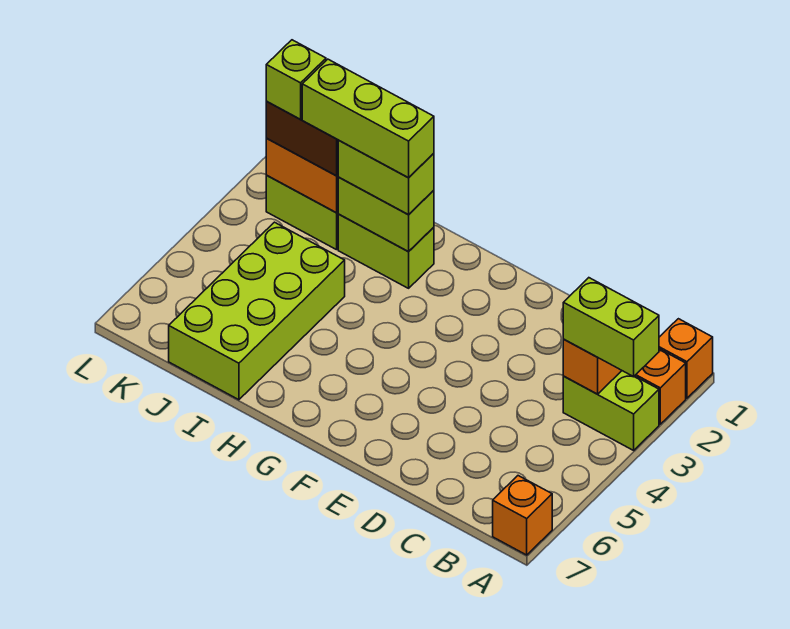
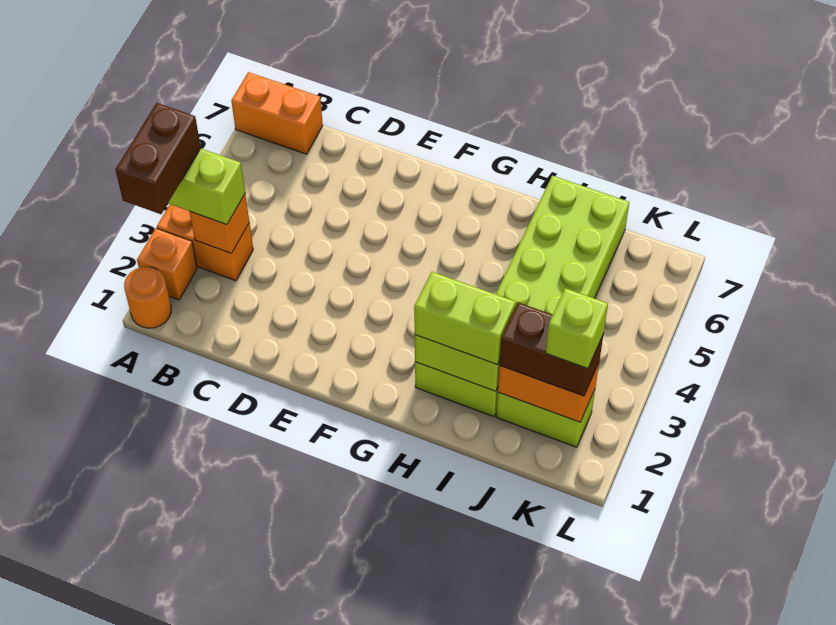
orange brick A1 level 1 -> orange round brick A1 level 1
none -> brown brick A2:A3 level 4
lime brick A3:B3 level 1 -> orange brick A3:B3 level 1
orange brick A7 level 1 -> orange brick A7:B7 level 1
lime brick H2:J2 level 4 -> none

